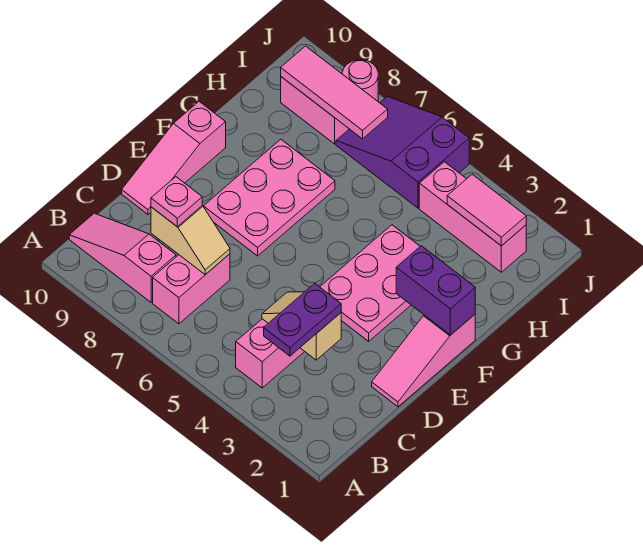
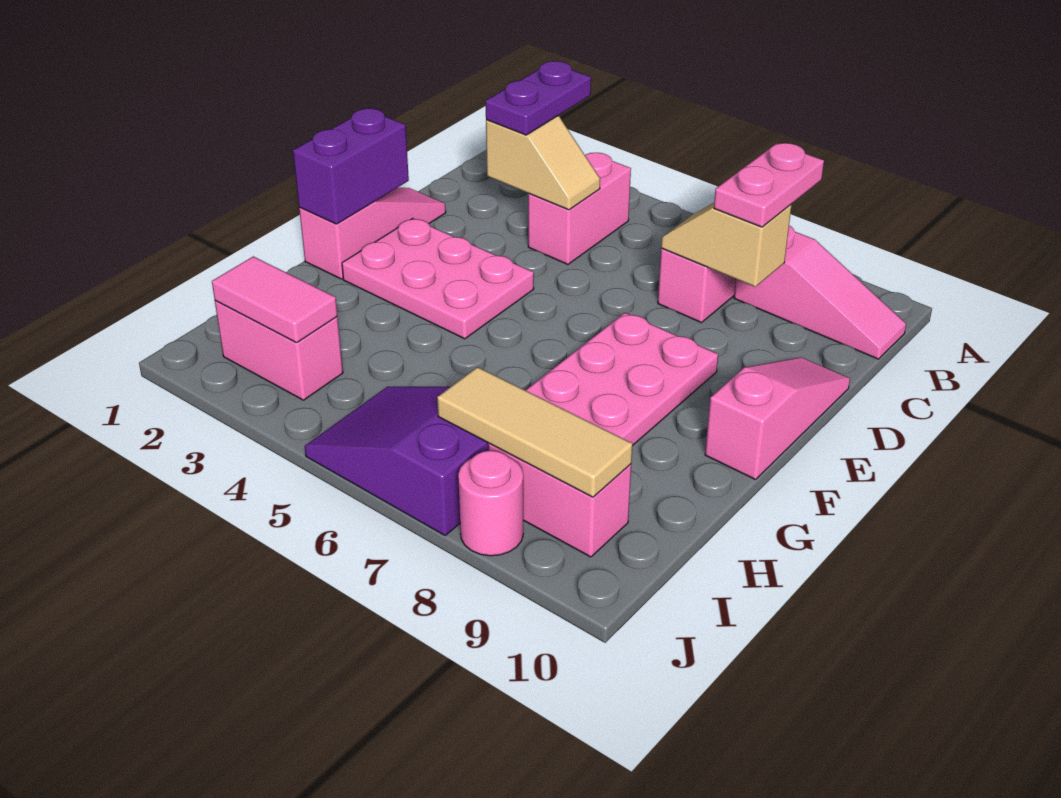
pink plate C8 level 3 -> pink plate B8:C8 level 3
pink plate E3:G4 level 1 -> pink plate E2:F4 level 1
purple brick F1:F2 level 2 -> purple brick E1:F1 level 2
pink brick I2:I4 level 1 -> pink brick I2:I3 level 1
purple slope I5:J7 level 1 top 5 -> purple slope I5:J7 level 1 top 7
pink tile I7:I9 level 2 -> tan tile I7:I9 level 2

